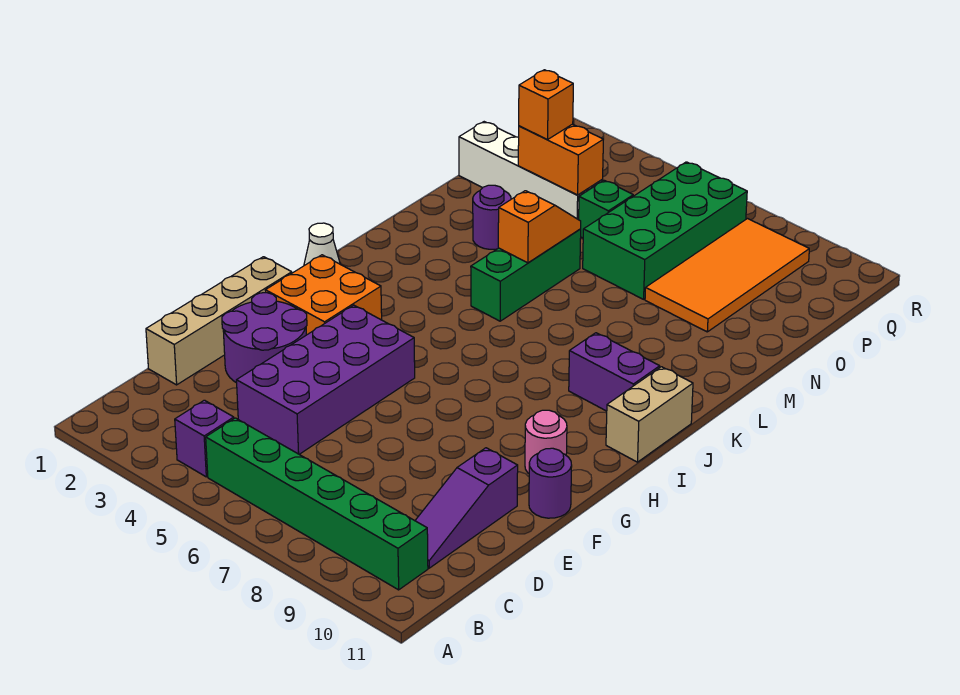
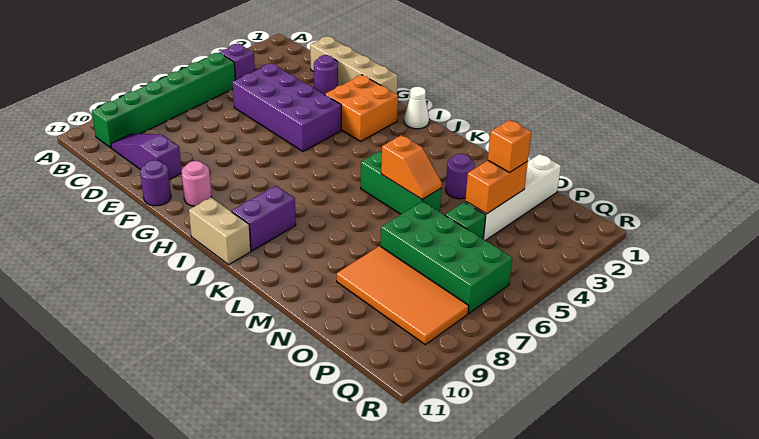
purple round brick E2:F3 level 1 -> purple round brick E2 level 1

